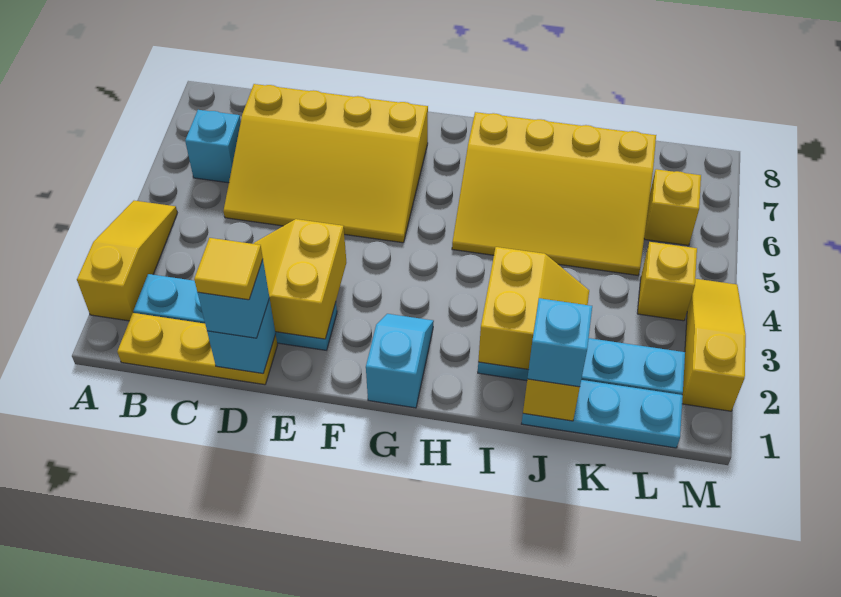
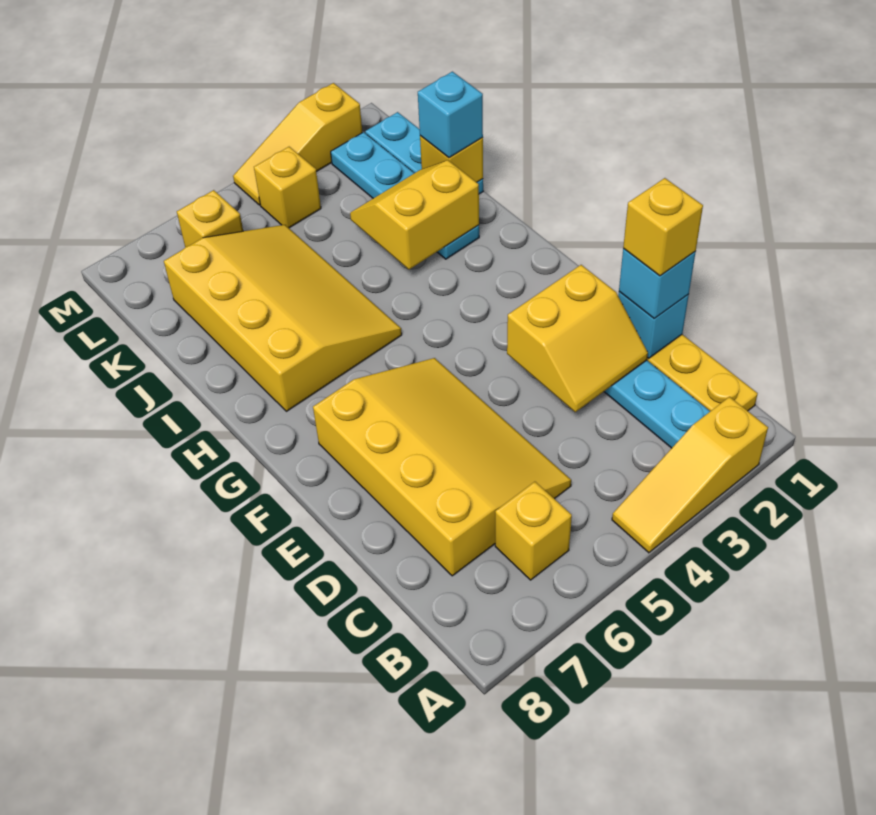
cyan brick B6 level 1 -> yellow brick B6 level 1
yellow tile D1 level 4 -> yellow brick D1 level 4
cyan slope G1:G2 level 1 top 1 -> none

